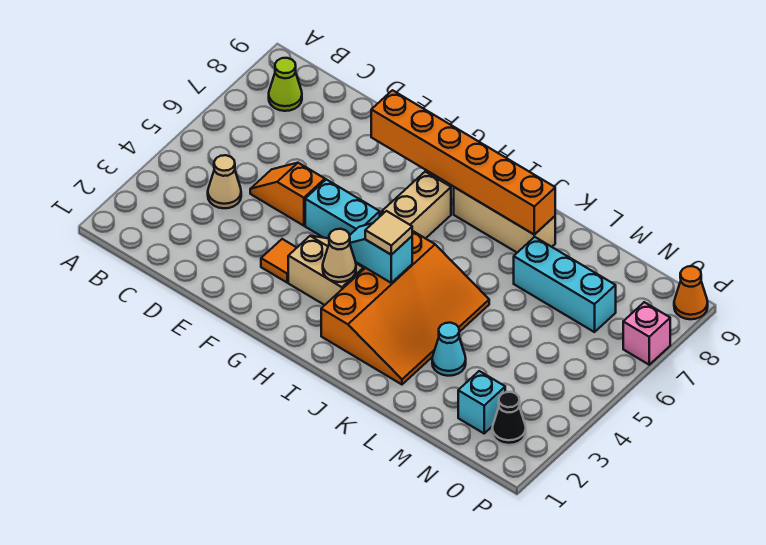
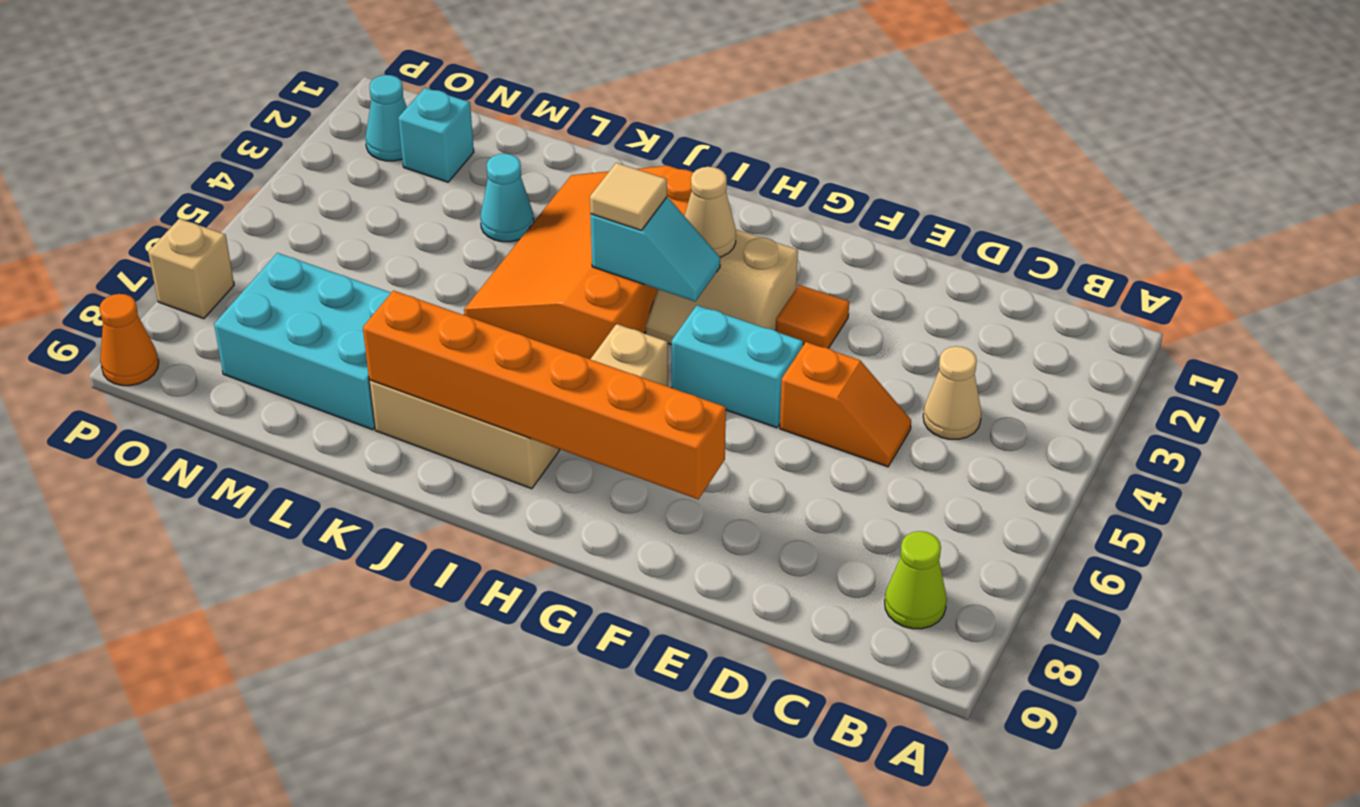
cyan brick L7:N7 level 1 -> cyan brick L7:N8 level 1
black cone O2 level 1 -> cyan cone O2 level 1
pink brick P7 level 1 -> tan brick P7 level 1

